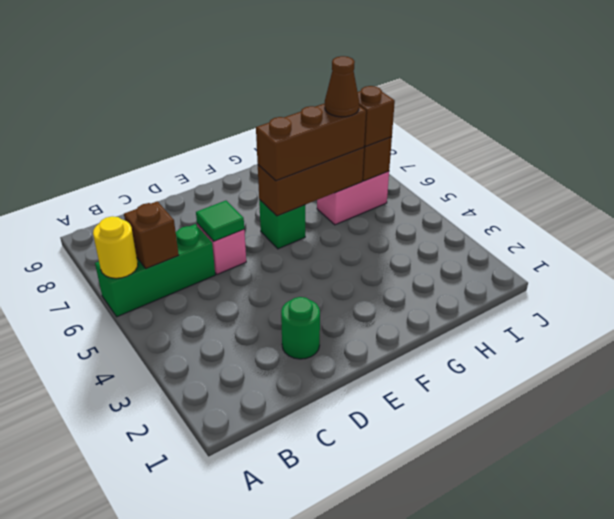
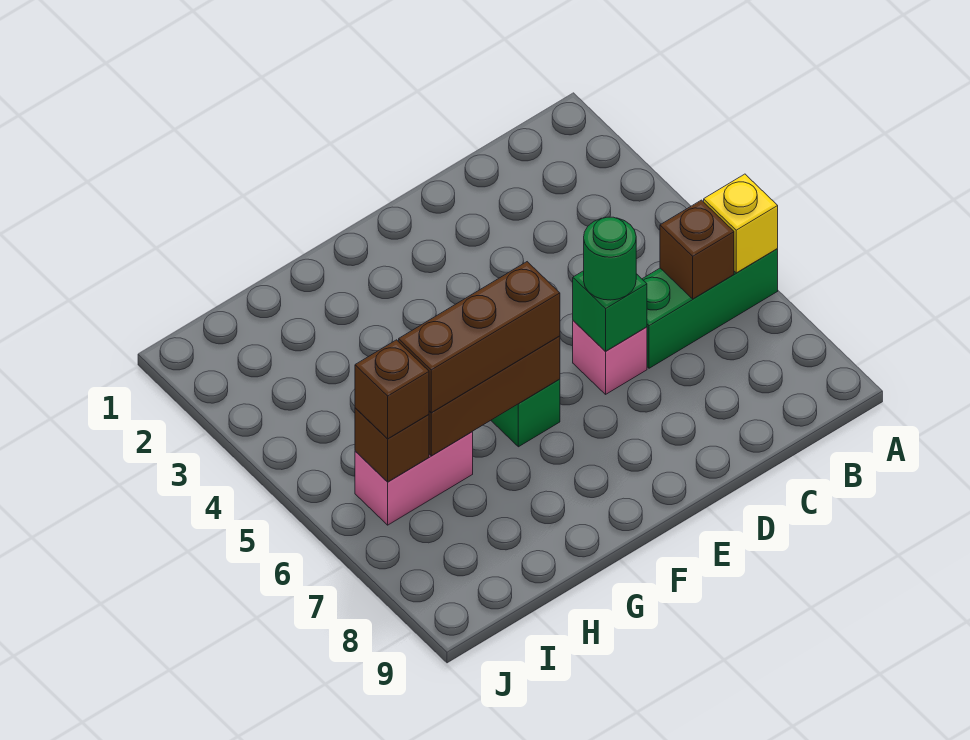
yellow round brick A6 level 2 -> yellow brick A6 level 2
green round brick D2 level 1 -> green round brick D6 level 3
green tile D6 level 2 -> green brick D6 level 2
brown cone H6 level 4 -> none

